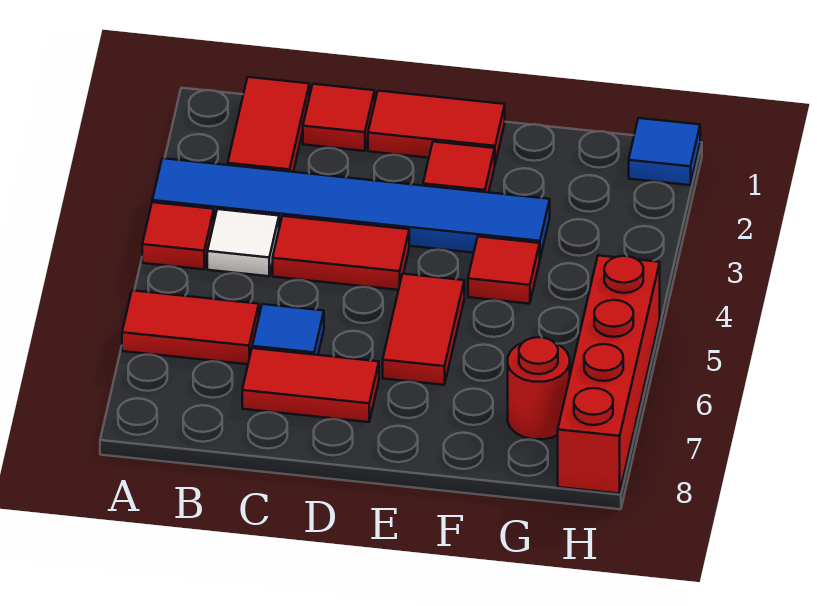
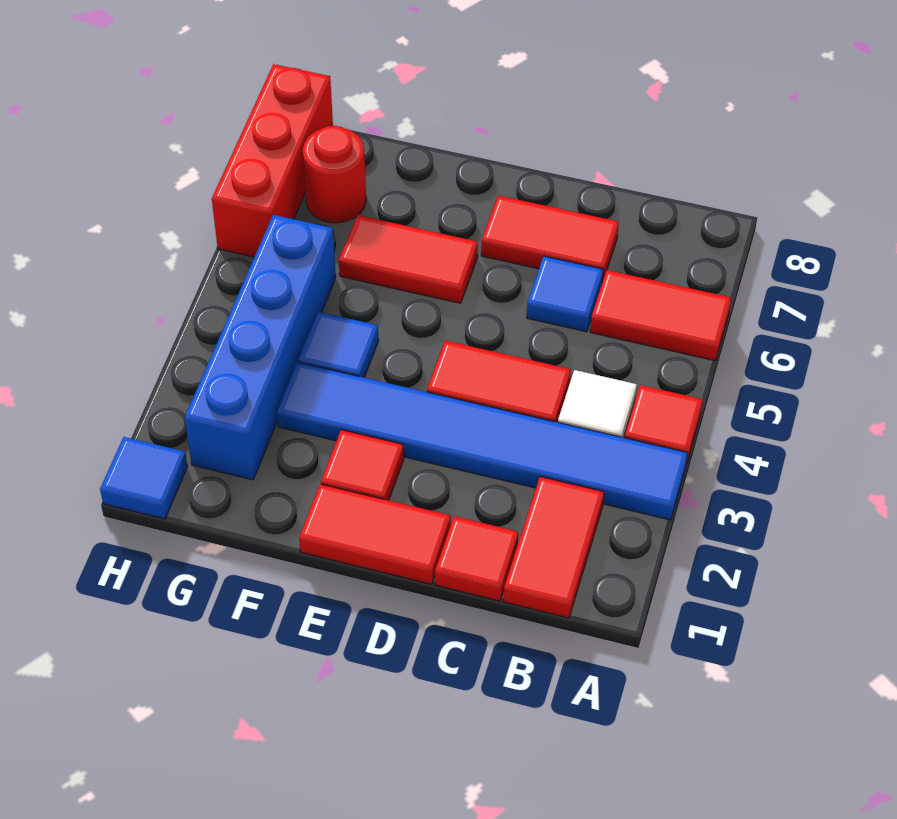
red tile E5:E6 level 1 -> red tile E6:F6 level 1
red tile F4 level 1 -> blue tile F4 level 1
none -> blue brick G2:G5 level 1
red brick H5:H8 level 1 -> red brick H6:H8 level 1

